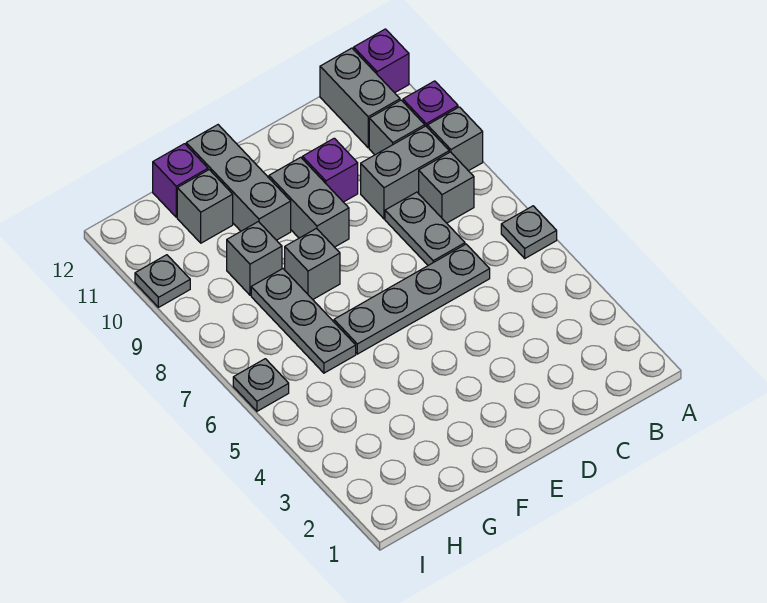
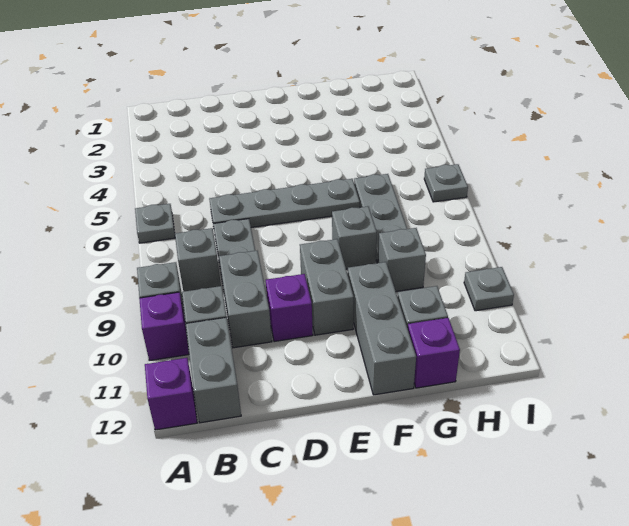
grey brick B9:C9 level 1 -> grey brick C9:C10 level 1

